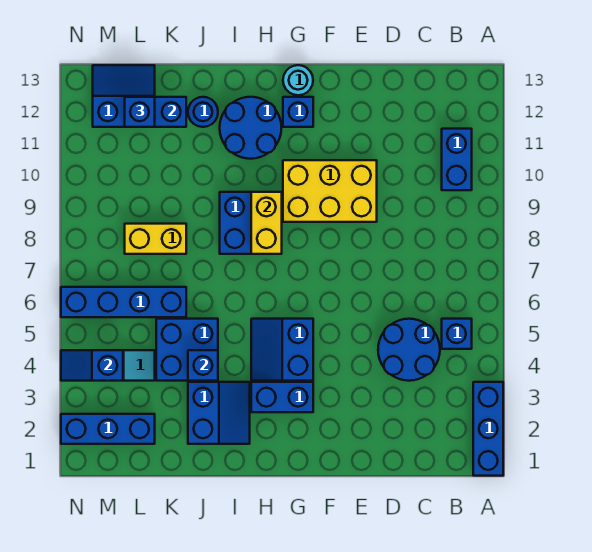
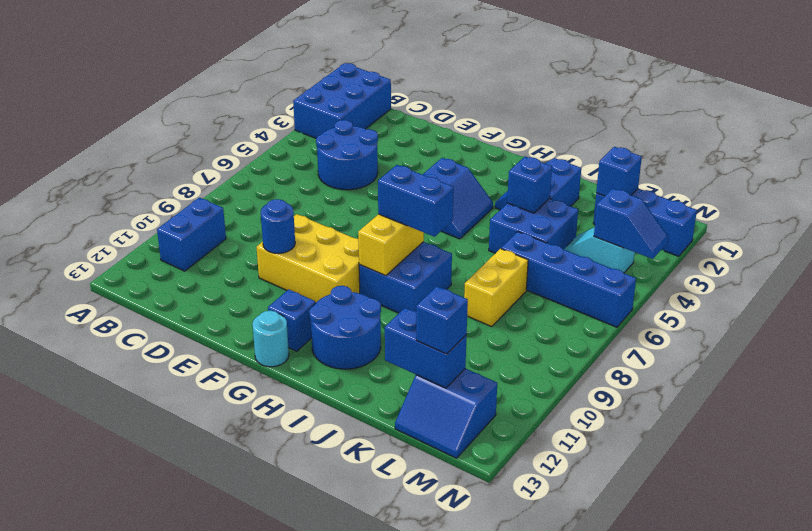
blue brick A1:A3 level 1 -> blue brick A1:B3 level 1
blue brick B5 level 1 -> blue brick L2 level 2
blue brick G3:H3 level 1 -> blue brick H8:I8 level 3
blue round brick J12 level 1 -> blue round brick E10 level 2
yellow brick K8:L8 level 1 -> yellow brick K7:K8 level 1

